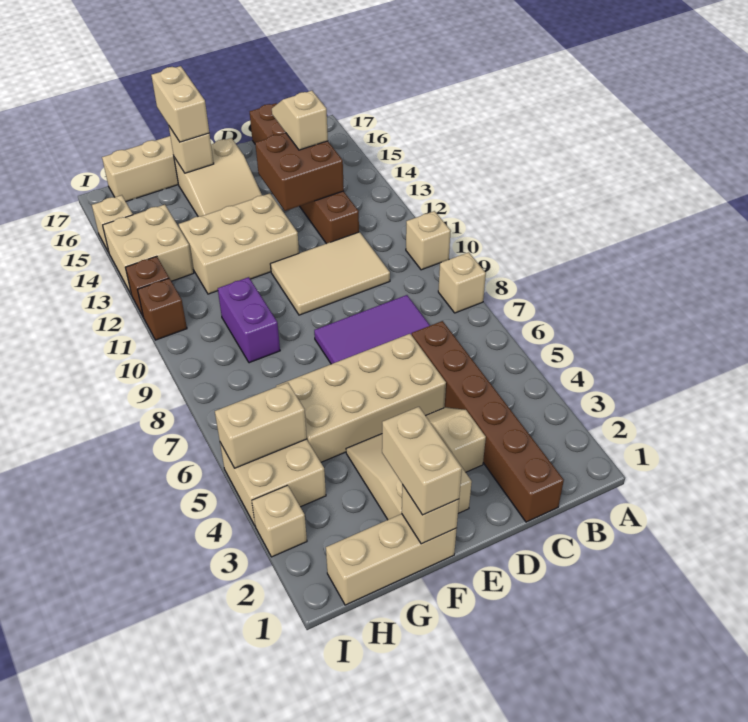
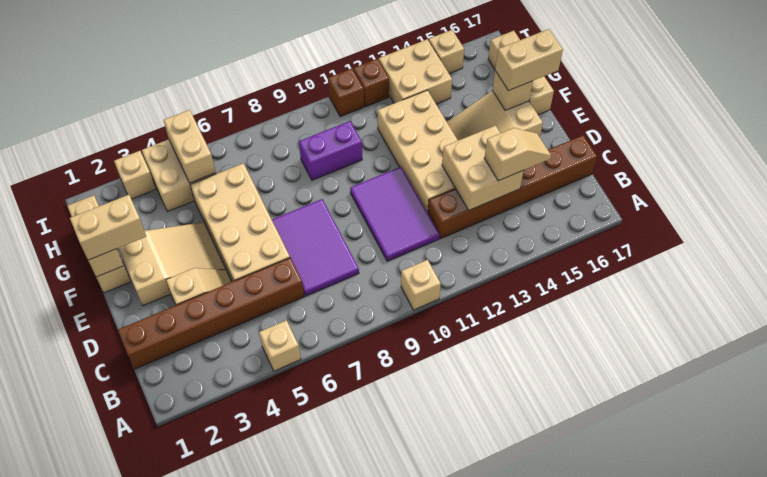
tan brick A8 level 1 -> tan brick A5 level 1
tan tile C10:E11 level 1 -> purple tile C10:E11 level 1
brown brick C13:D14 level 2 -> tan brick C13:D14 level 2
tan brick E12:G13 level 1 -> tan brick D12:G13 level 1

